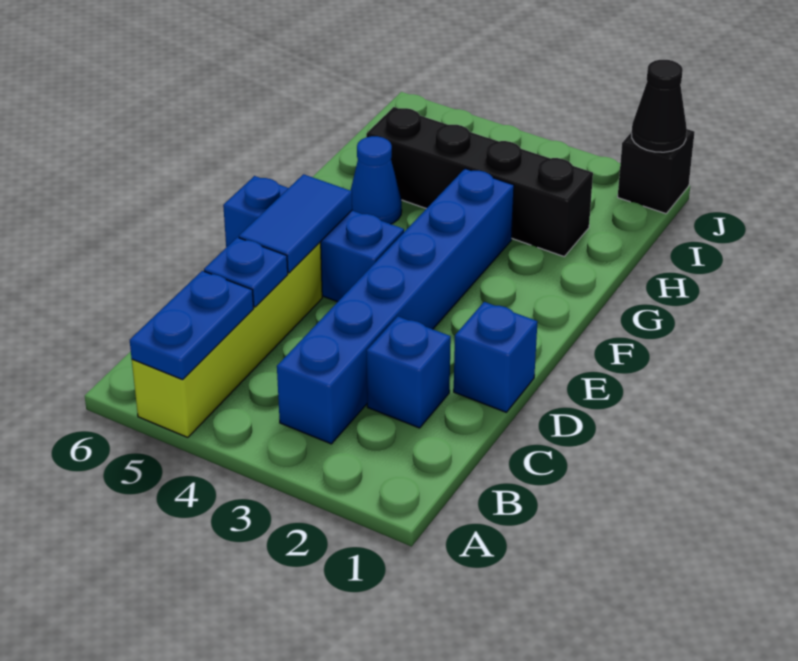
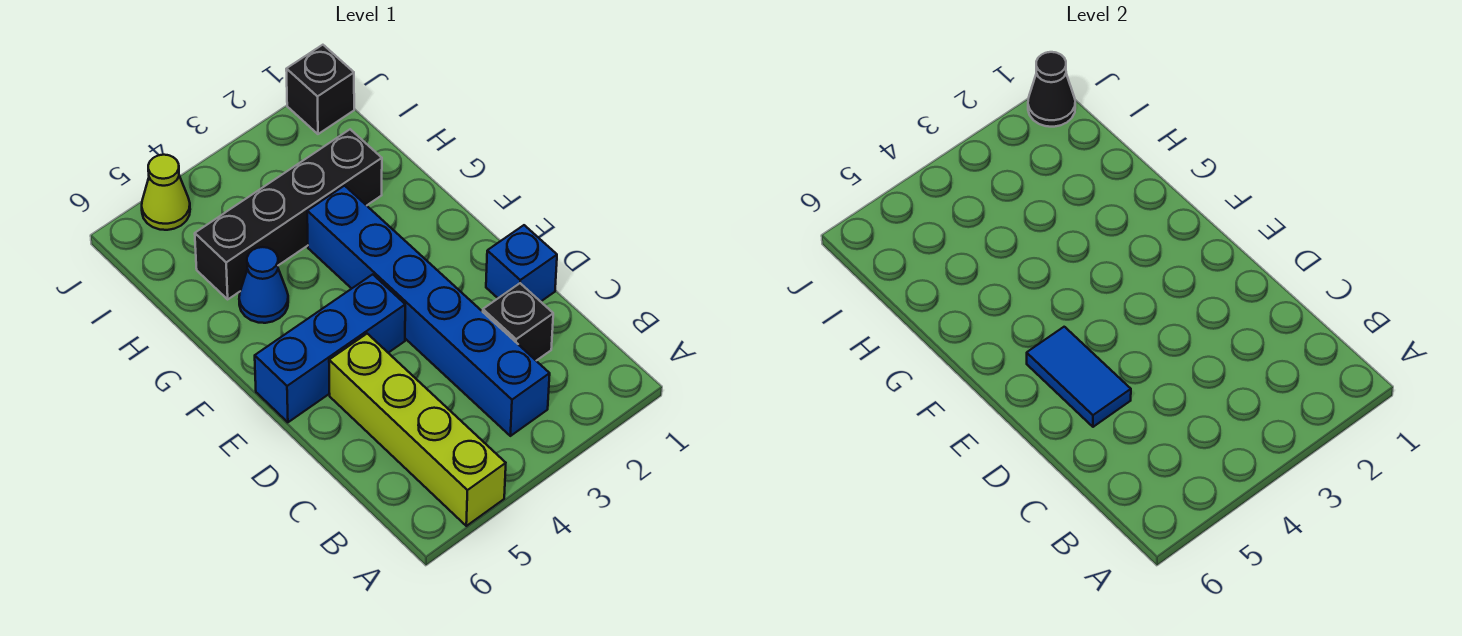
blue plate A5:B5 level 2 -> none
blue brick C2 level 1 -> black brick C2 level 1
blue plate C5 level 2 -> none
none -> lime cone J5 level 1

